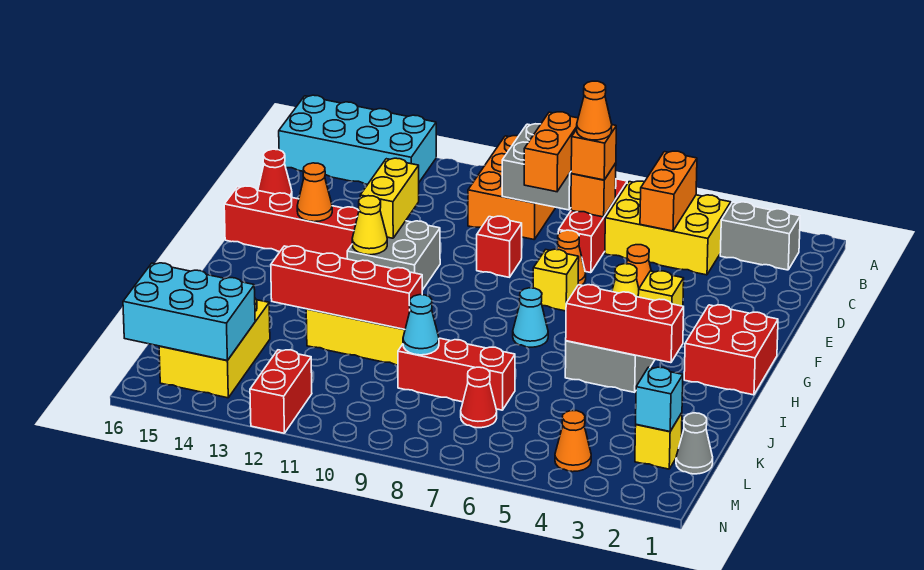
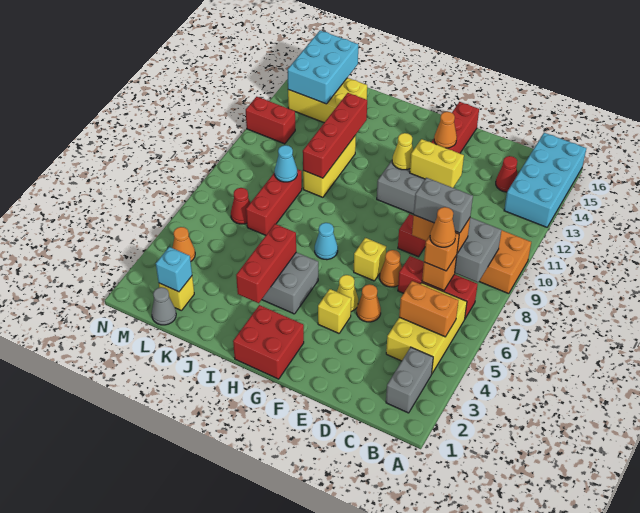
none -> grey brick C8:D8 level 4
red cone D16 level 1 -> red cone C14 level 1

